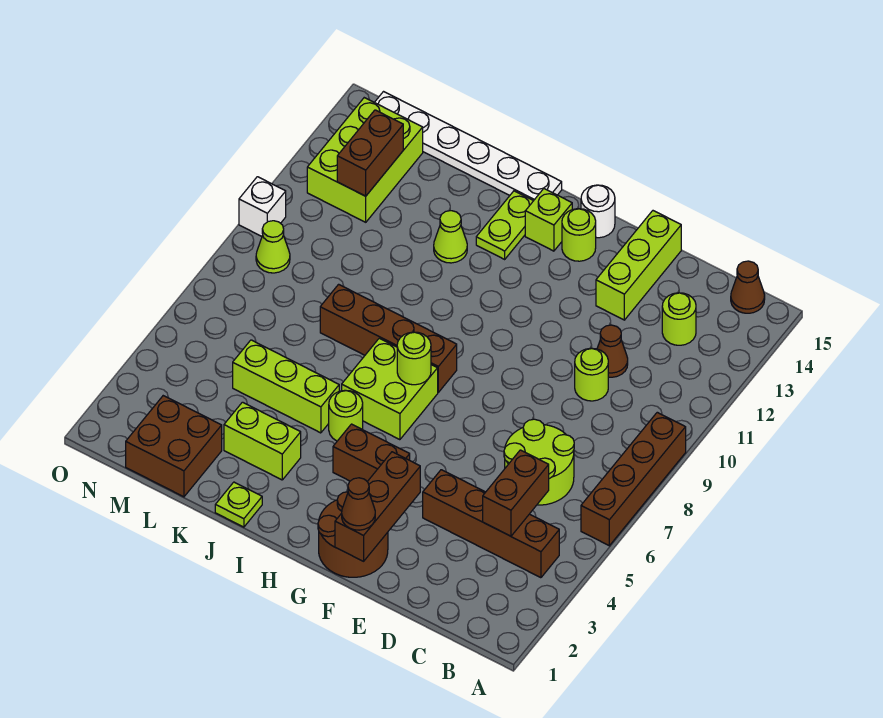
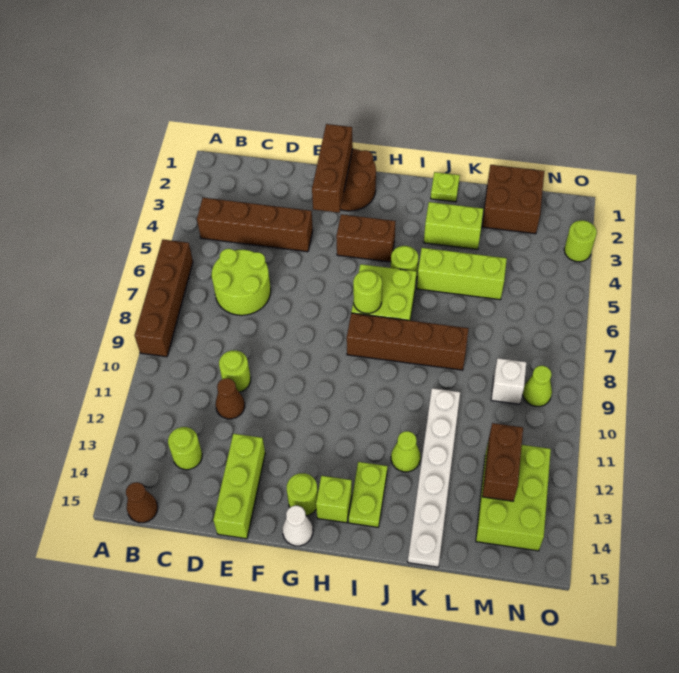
brown brick C4:C5 level 2 -> none
brown cone F1 level 3 -> none
white round brick G15 level 1 -> white cone G15 level 1
white plate I15:N15 level 1 -> white plate K10:K15 level 1
none -> lime round brick O3 level 1
white brick O10 level 1 -> white brick M9 level 1

